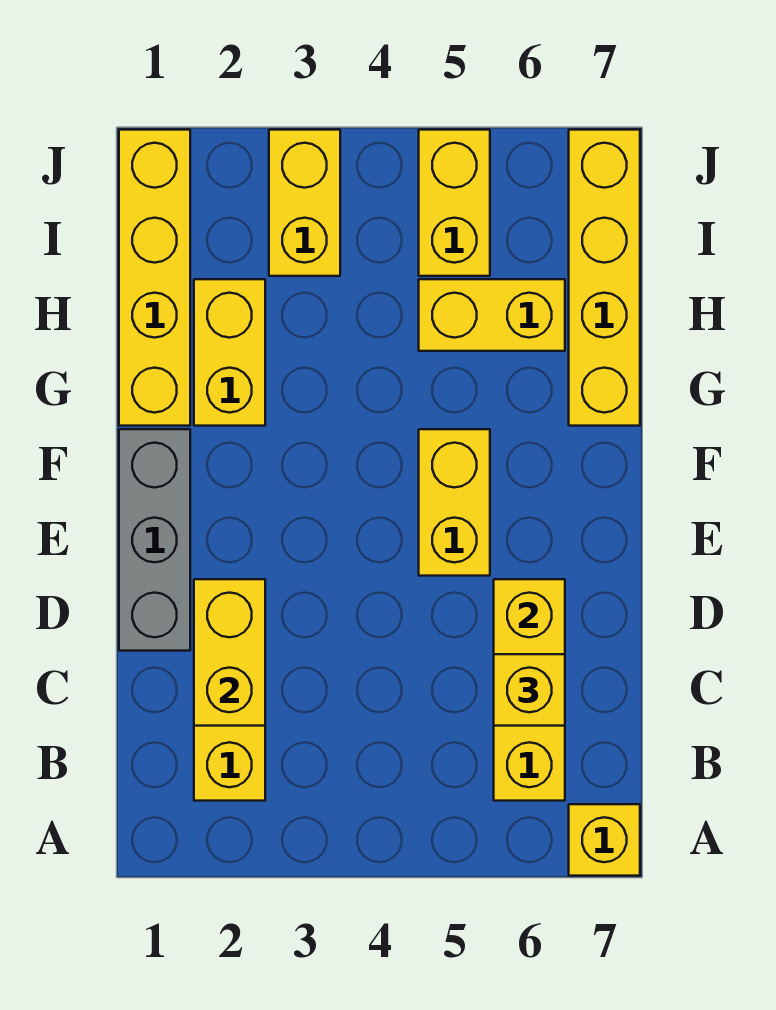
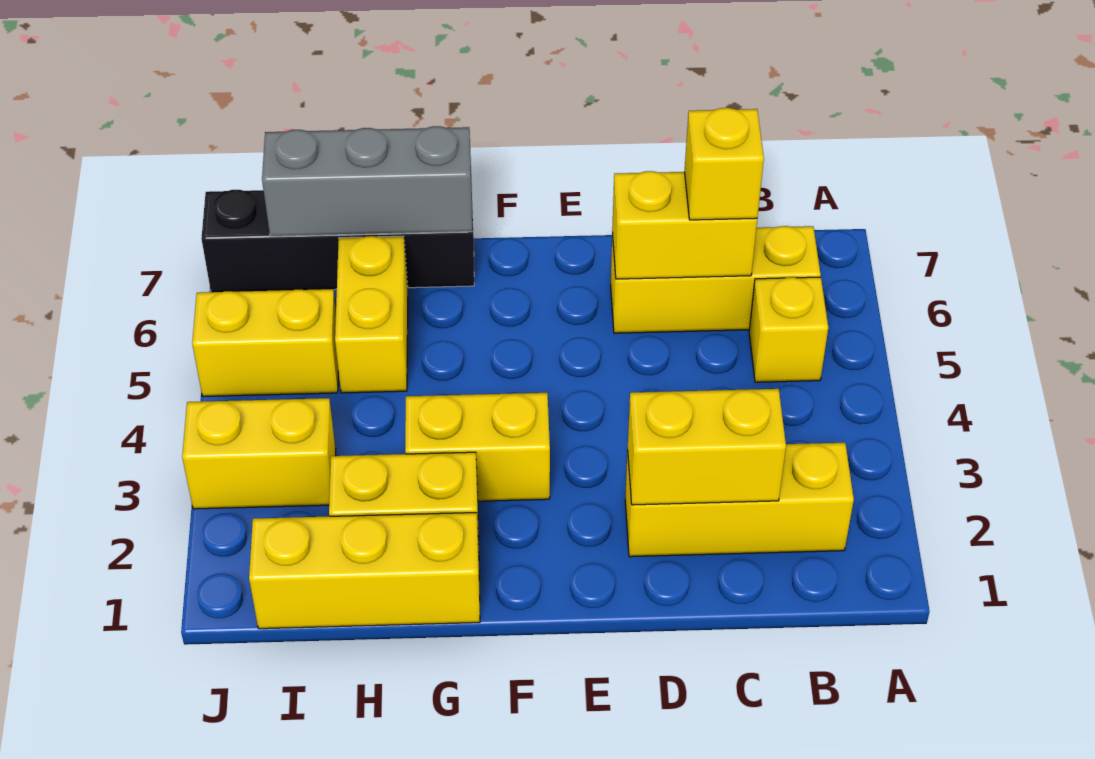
yellow brick A7 level 1 -> yellow brick B5 level 1
grey brick D1:F1 level 1 -> grey brick G7:I7 level 2
yellow brick E5:F5 level 1 -> yellow brick F3:G3 level 1
yellow brick G1:J1 level 1 -> yellow brick G1:I1 level 1
yellow brick G7:J7 level 1 -> black brick G7:J7 level 1

